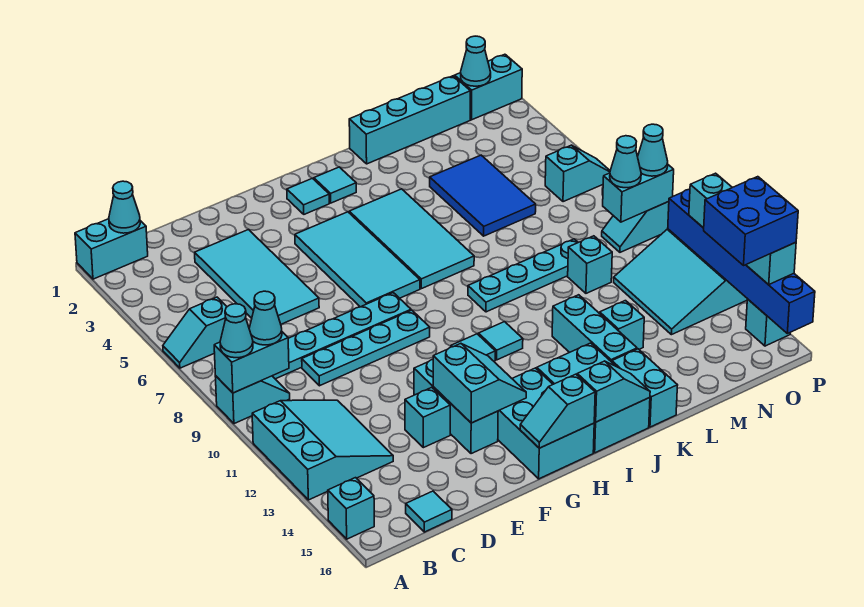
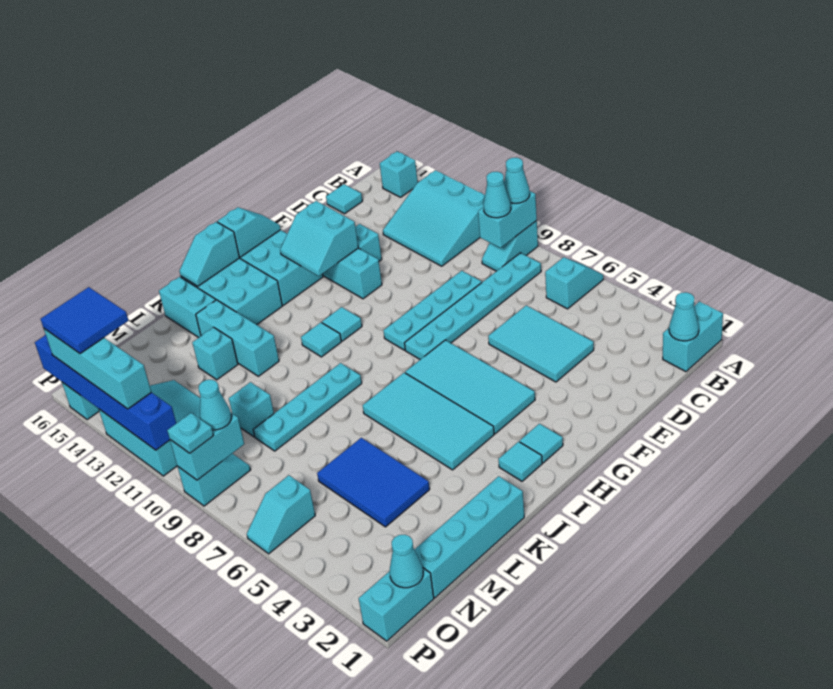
cyan tile D3:E6 level 1 -> cyan tile D4:E6 level 1
blue brick O14:P15 level 4 -> blue tile O14:P15 level 4
cyan cone P9 level 3 -> cyan plate P9 level 3

